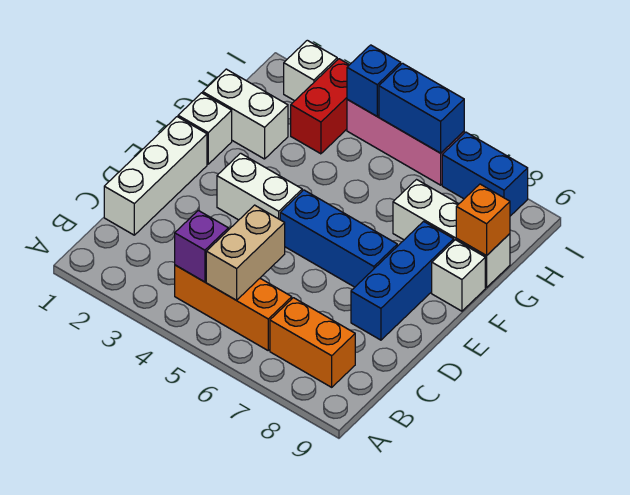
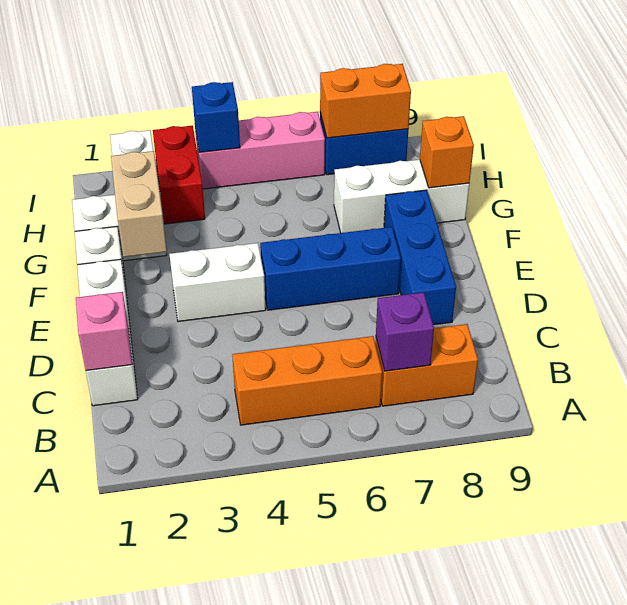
purple brick B4 level 2 -> purple brick B7 level 2
tan brick B5:C5 level 2 -> tan brick F2:G2 level 2
none -> pink brick C1 level 2
white brick F9 level 1 -> none
blue brick I5:I6 level 2 -> none
none -> orange brick I7:I8 level 2

